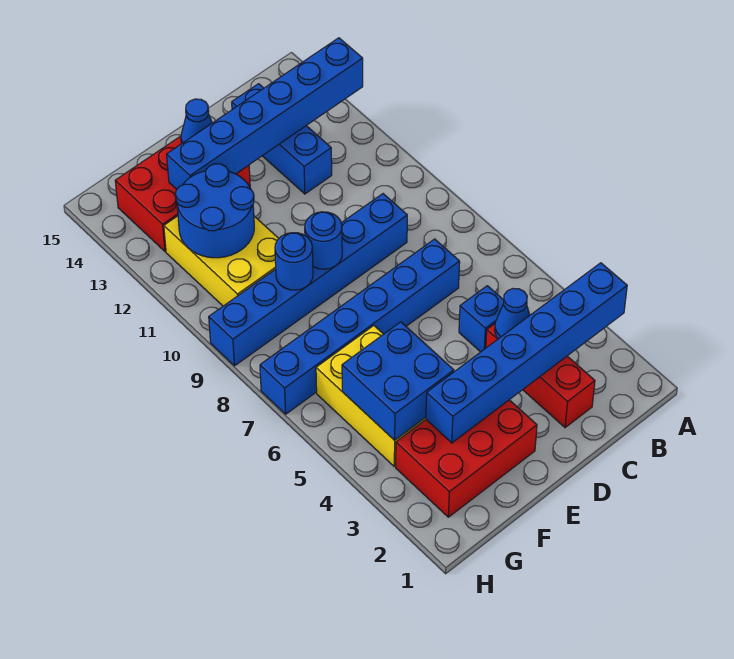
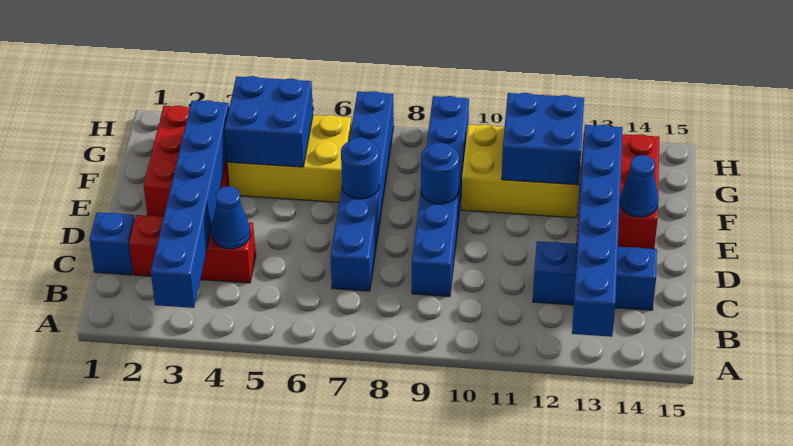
blue brick C5 level 1 -> blue brick C1 level 1
blue round brick F9 level 2 -> blue round brick E7 level 2
blue round brick F11:G12 level 2 -> blue brick F11:G12 level 2

